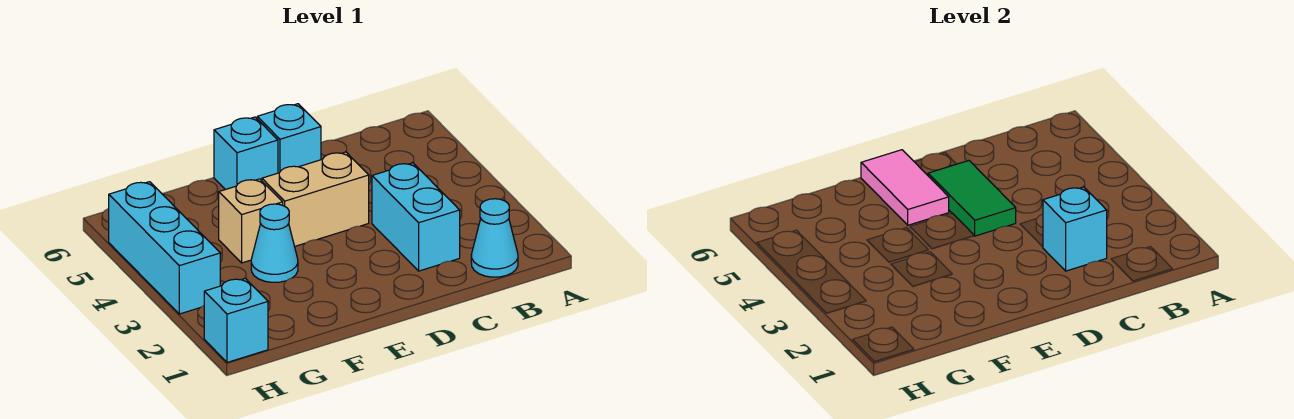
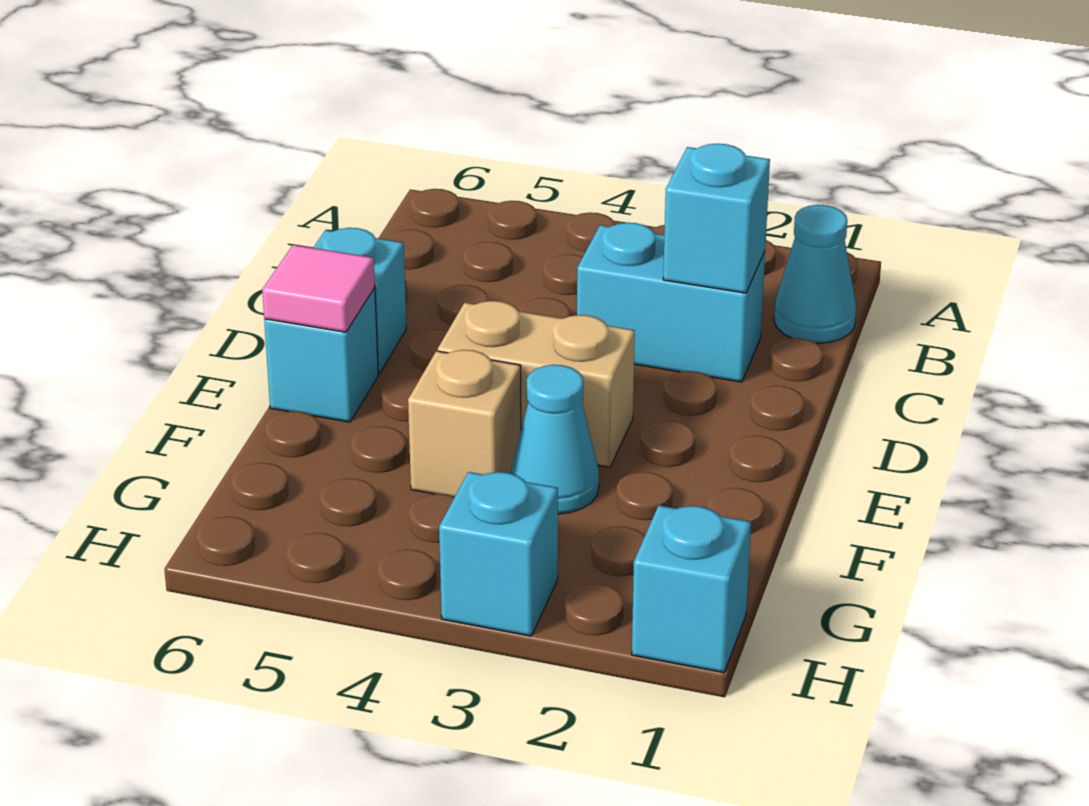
tan brick D4:E4 level 1 -> tan brick E3:E4 level 1
green tile D4:D5 level 2 -> none
pink tile E5:E6 level 2 -> pink tile E6 level 2
cyan brick H3:H5 level 1 -> cyan brick H3 level 1

